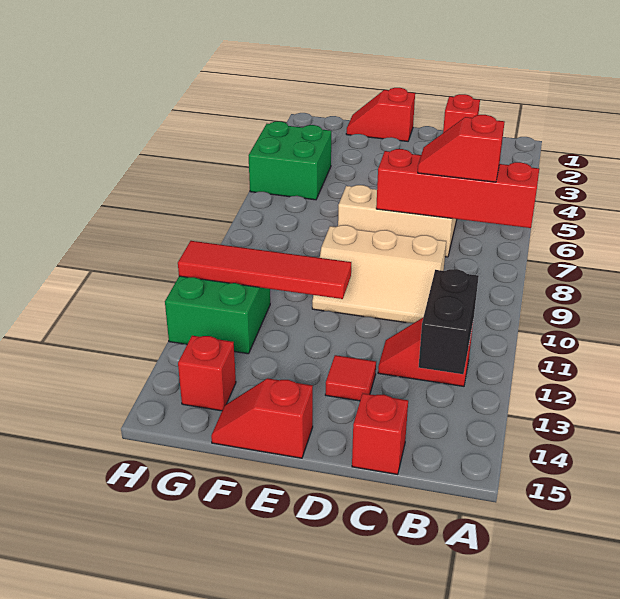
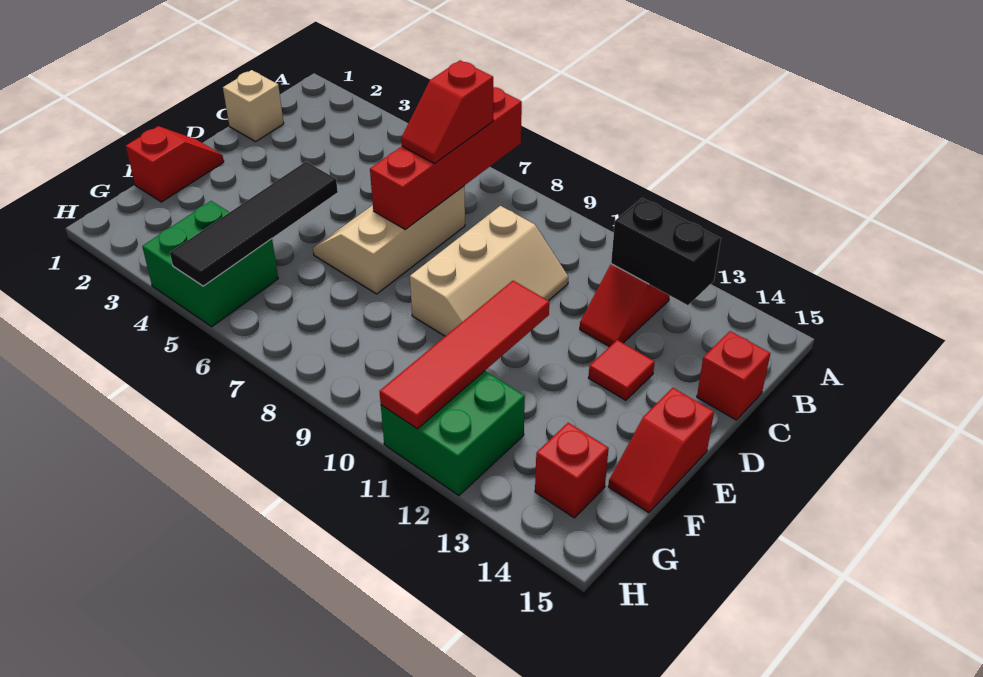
red brick C1 level 1 -> tan brick C1 level 1
red slope E1:F1 level 1 top E -> red slope E1:F1 level 1 top F
none -> black tile E5:H5 level 2

